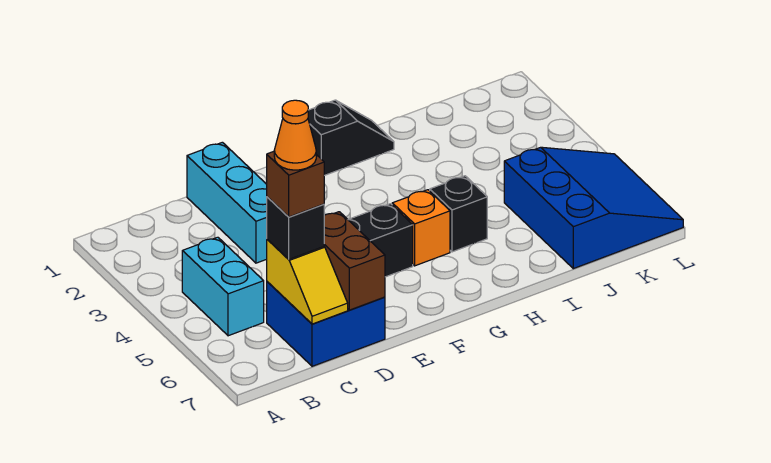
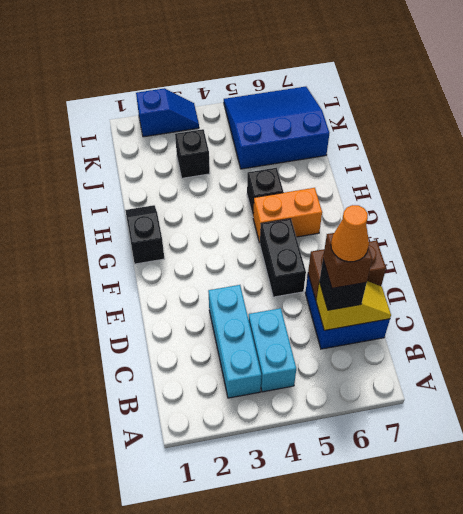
cyan brick B4:B5 level 1 -> cyan brick B4:C4 level 1
cyan brick D1:D3 level 1 -> cyan brick B3:D3 level 1
orange brick G5 level 1 -> orange brick G5:G6 level 1
none -> black brick J3 level 1
none -> blue slope L2:L3 level 1 top 2

